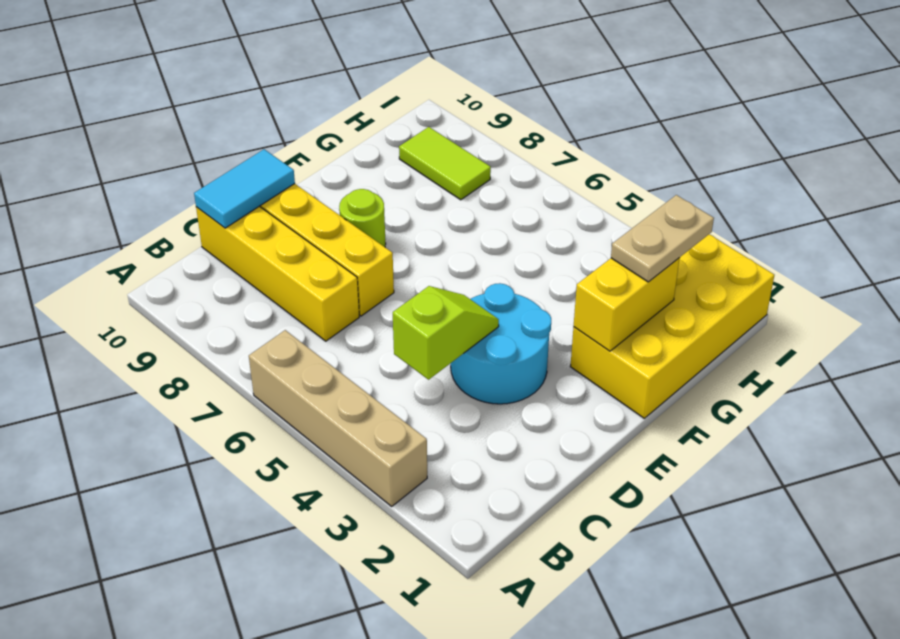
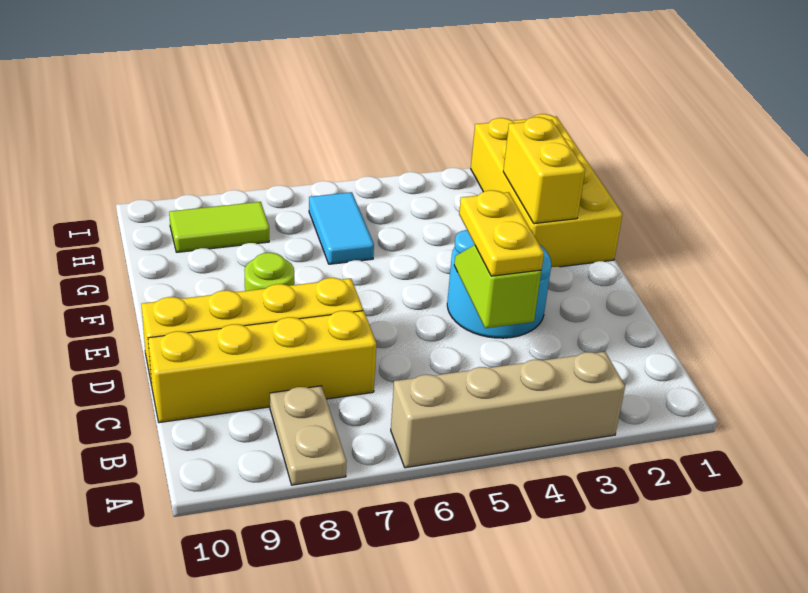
none -> yellow plate C4:D4 level 3
cyan tile C10:D10 level 2 -> cyan tile G6:H6 level 1
tan plate G2:H2 level 3 -> tan plate A8:B8 level 1

